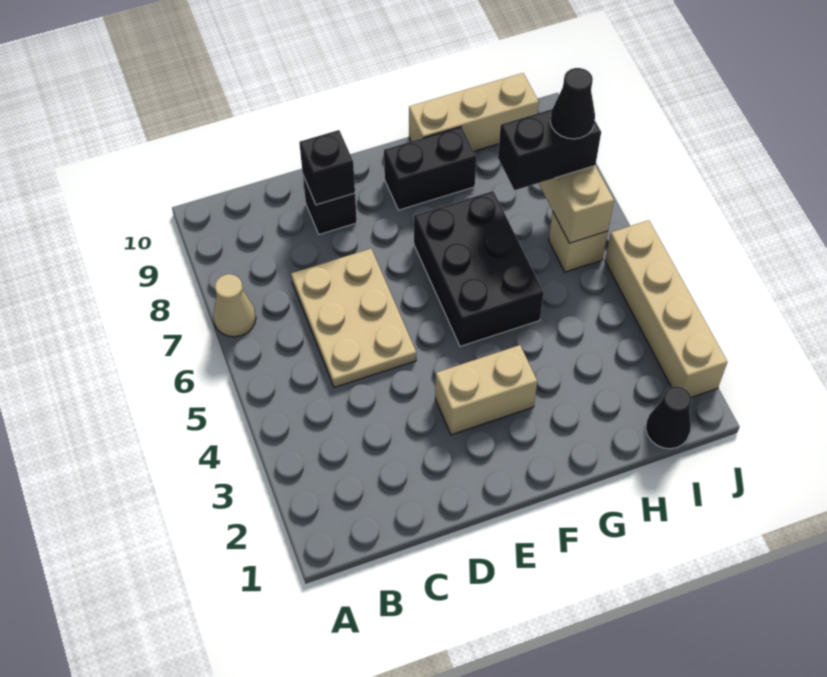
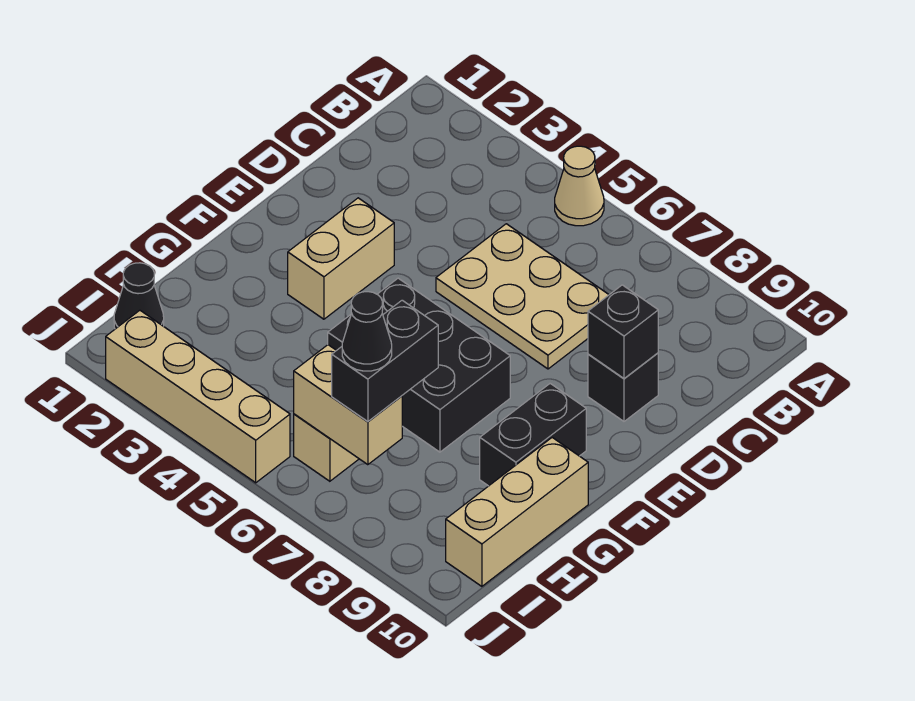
tan cone A7 level 1 -> tan cone A5 level 1

